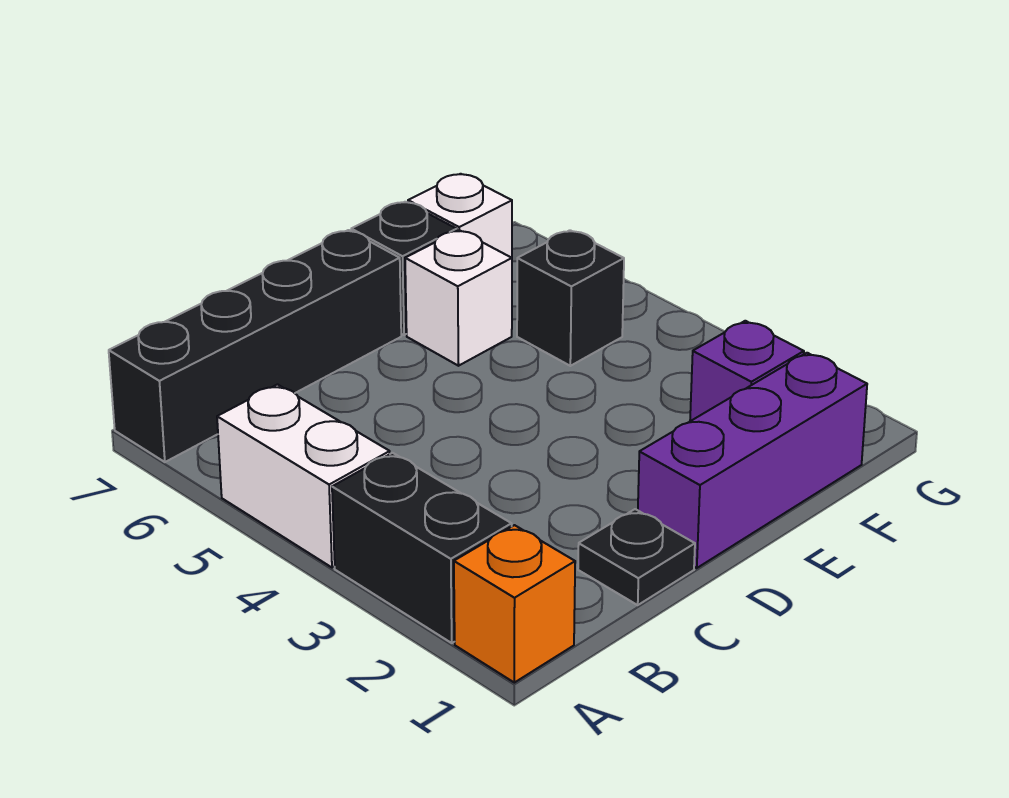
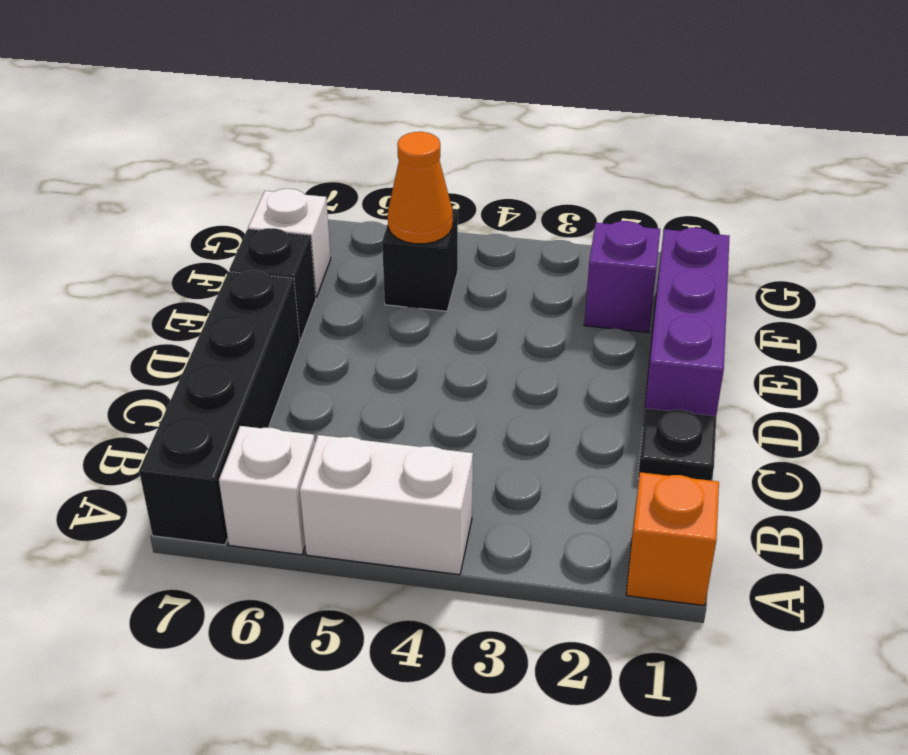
black brick A2:A3 level 1 -> none
white brick E6 level 1 -> white brick A6 level 1
none -> orange cone F5 level 2

